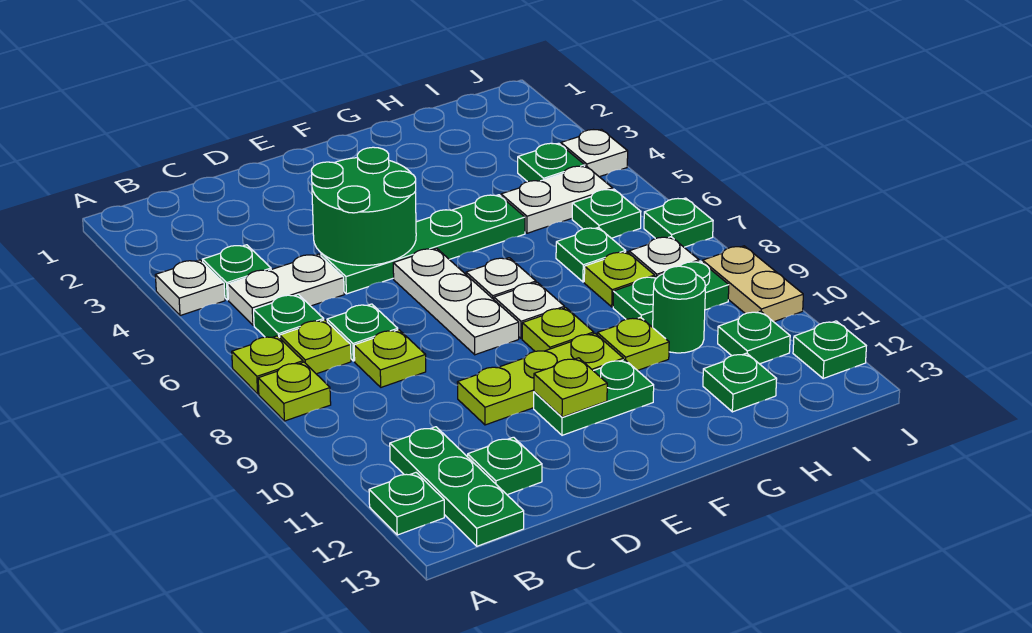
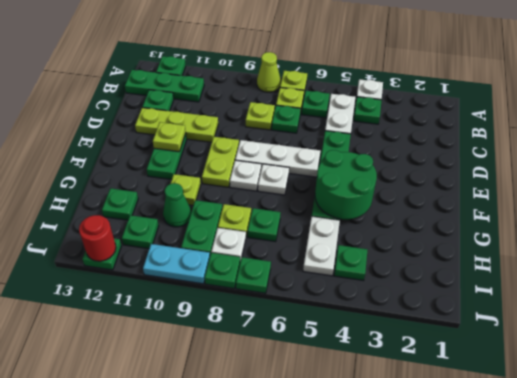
lime plate A8 level 1 -> lime cone A8 level 1
green round brick D4:E5 level 2 -> green round brick F4:G5 level 2
lime plate D10:F10 level 1 -> lime plate D10:D12 level 1
lime plate F9 level 1 -> lime plate E9:F9 level 1
green round brick H10 level 1 -> green cone H10 level 1
green plate I6 level 1 -> green plate J8 level 1
white plate J4 level 1 -> none
tan plate J9:J10 level 1 -> cyan plate J9:J10 level 1
none -> red round brick J12 level 2

